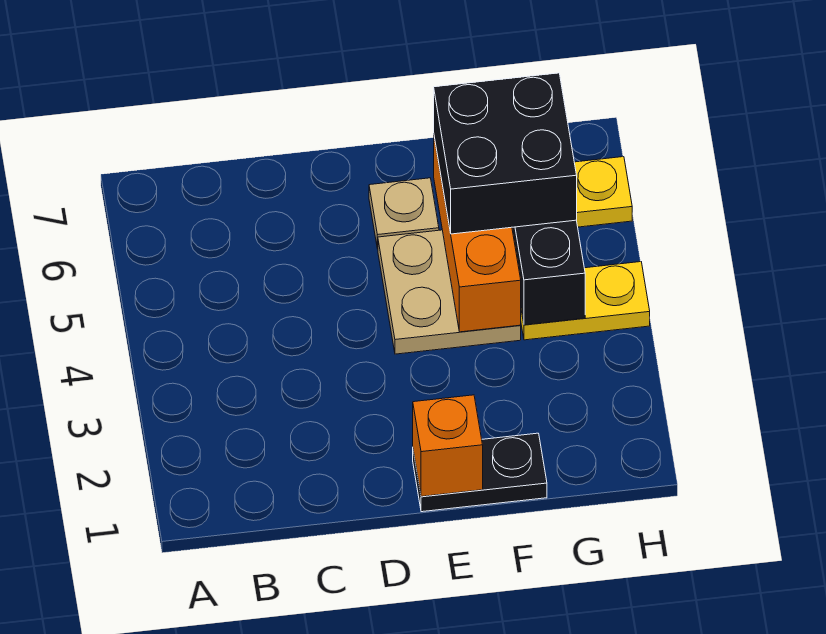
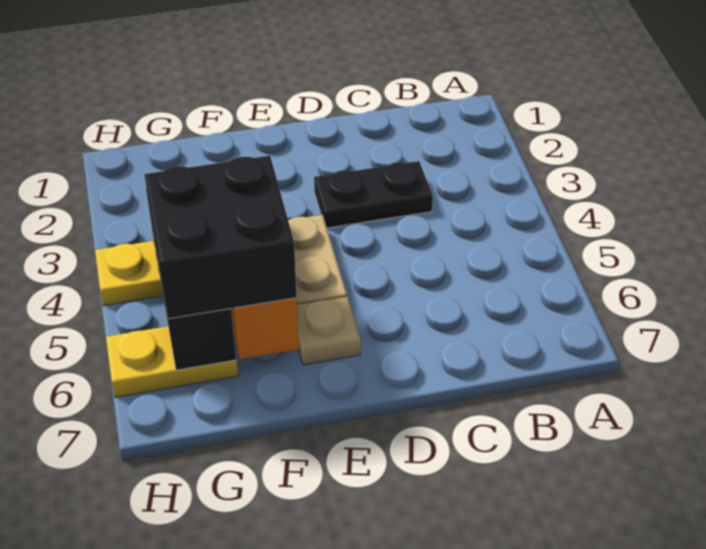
black plate E1:F1 level 1 -> black plate C3:D3 level 1
orange brick E1 level 2 -> none

